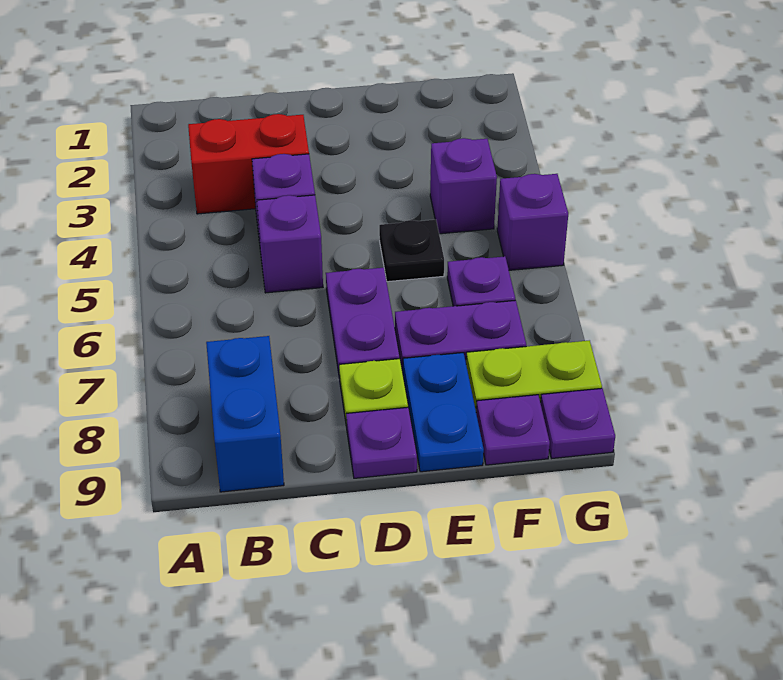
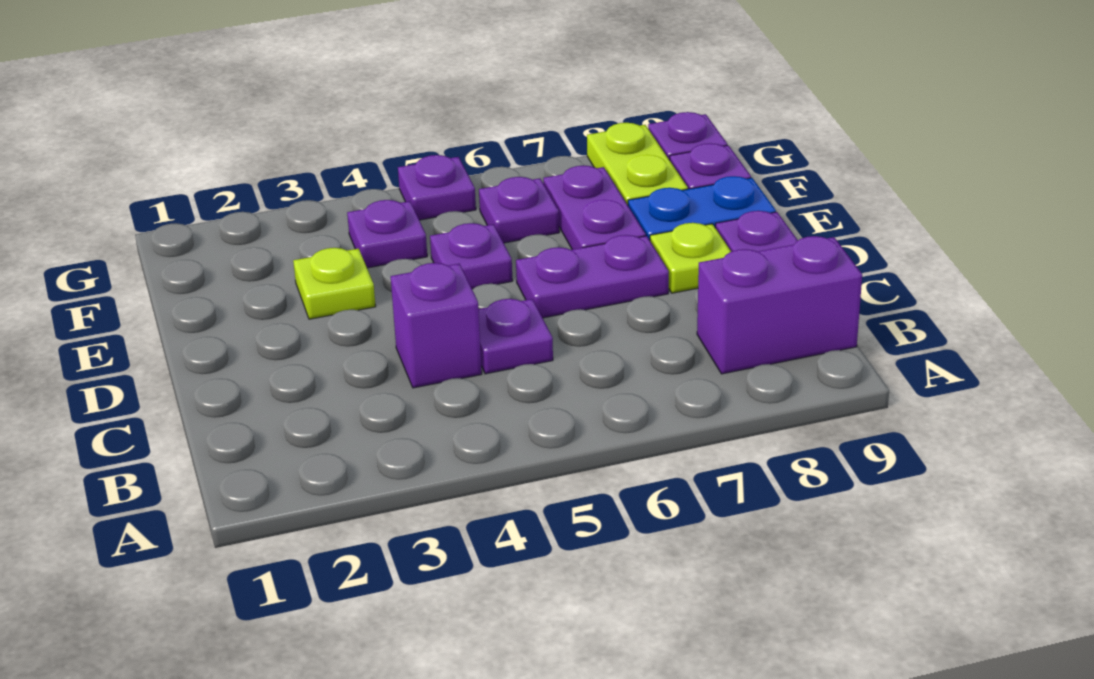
red brick B3:C3 level 1 -> none
blue brick B8:B9 level 1 -> purple brick B8:B9 level 1
purple brick C5 level 1 -> purple plate C5 level 1
none -> lime plate E3 level 1
black plate E5 level 1 -> purple plate E5 level 1
purple brick F4 level 1 -> purple plate F4 level 1
purple brick G5 level 1 -> purple plate G5 level 1

